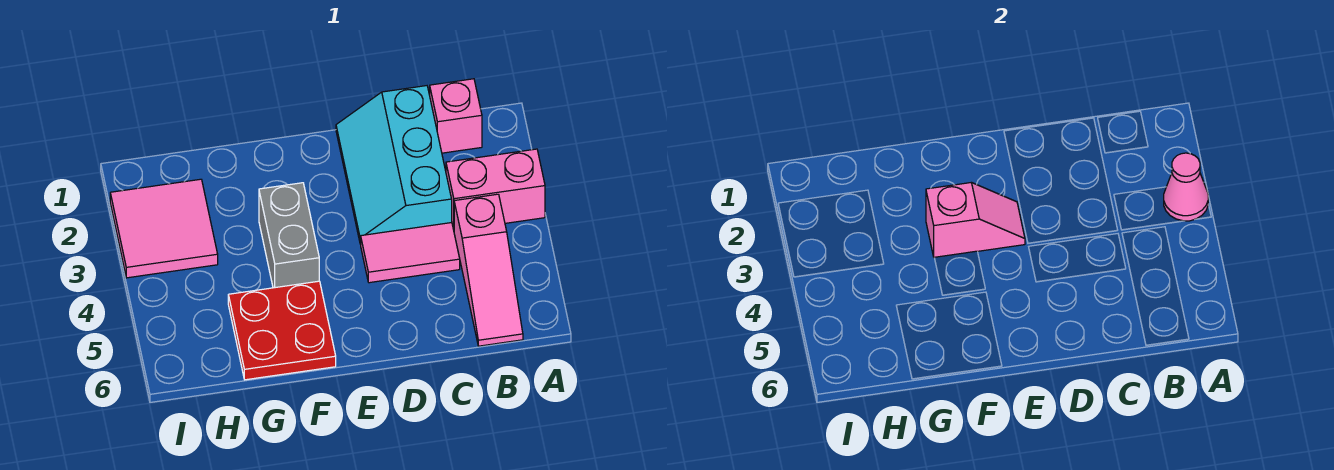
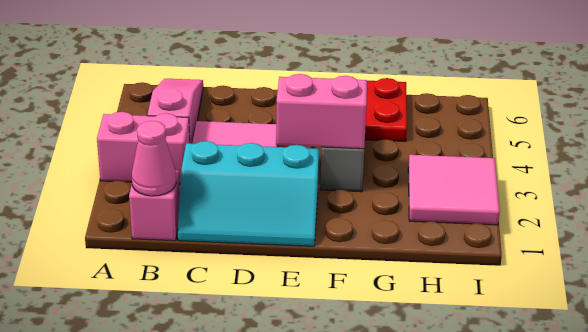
pink cone A3 level 2 -> pink cone B1 level 2
cyan slope C1:D3 level 1 top C -> cyan slope C1:E2 level 1 top 2
pink slope E3:F3 level 2 top F -> pink brick E3:F3 level 2

